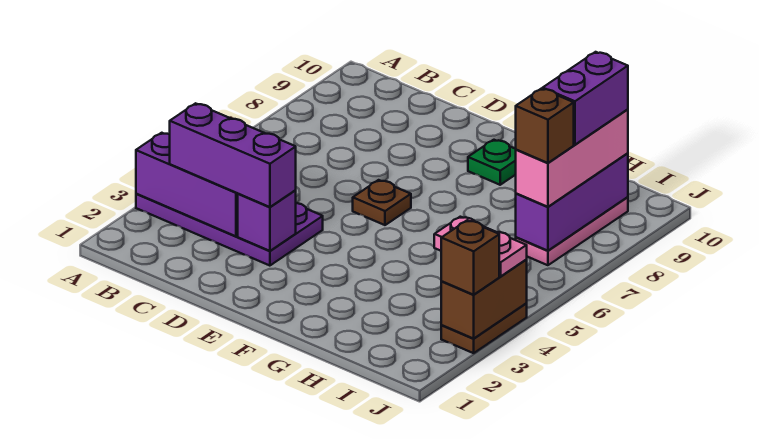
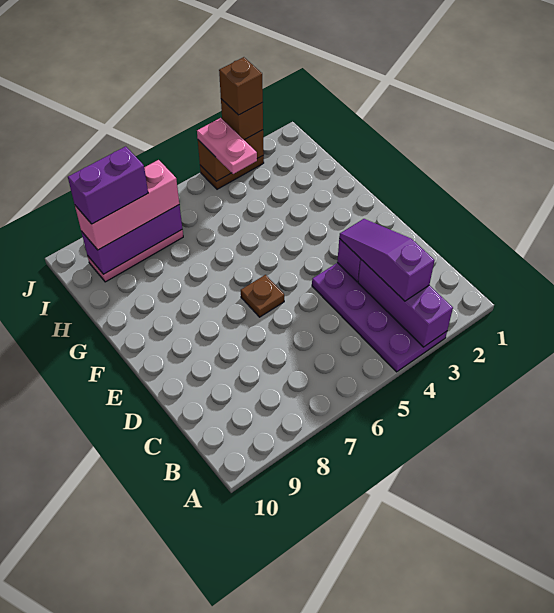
purple brick B3:D3 level 3 -> purple slope B3:D3 level 3 top B
green plate F9 level 1 -> none
brown brick I7 level 4 -> brown brick J3 level 4

